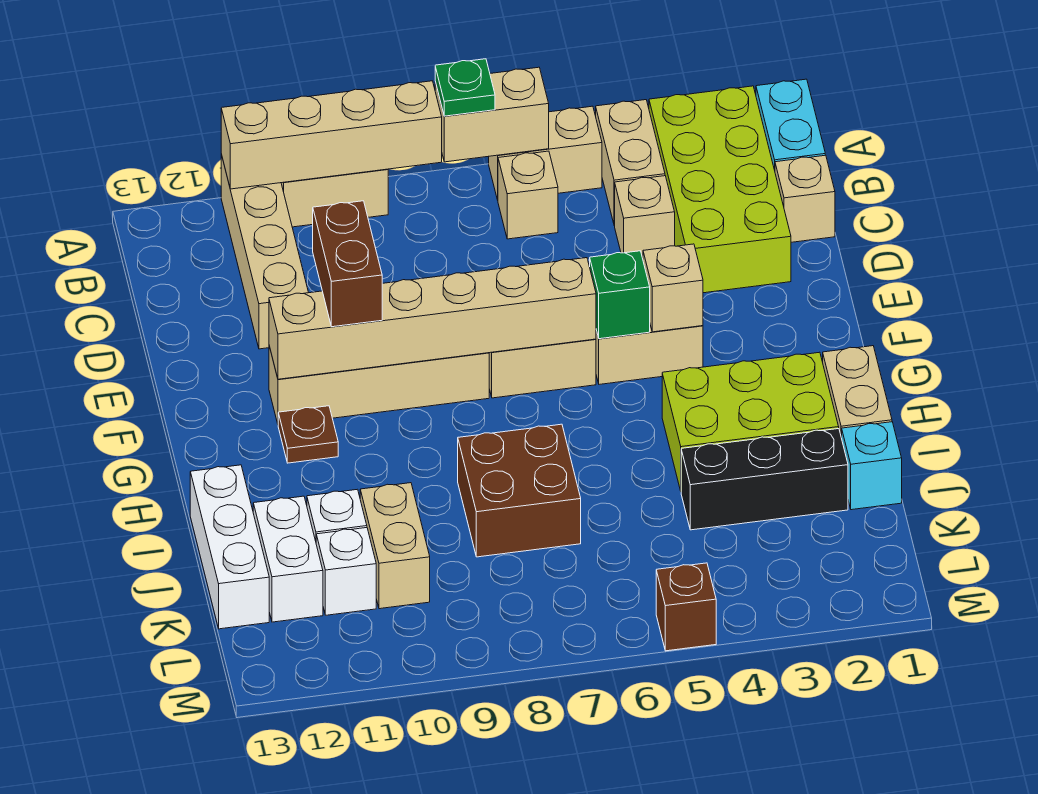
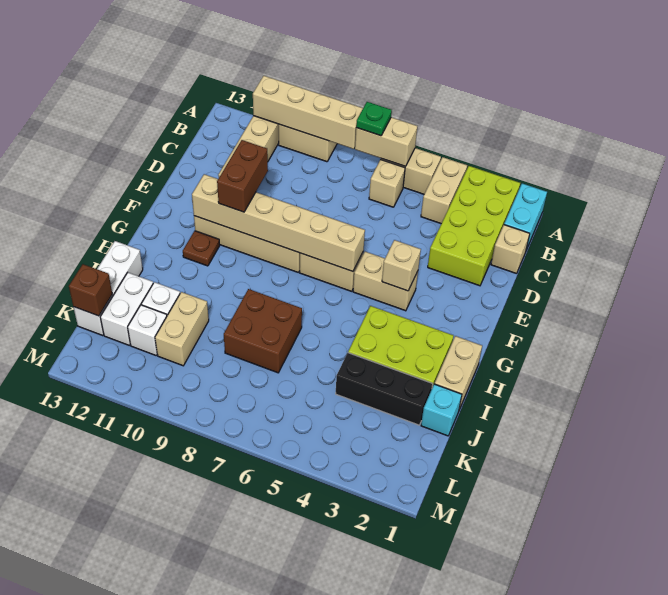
tan brick C4 level 1 -> none
green brick F5 level 2 -> none
brown brick M5 level 1 -> brown brick K13 level 2

